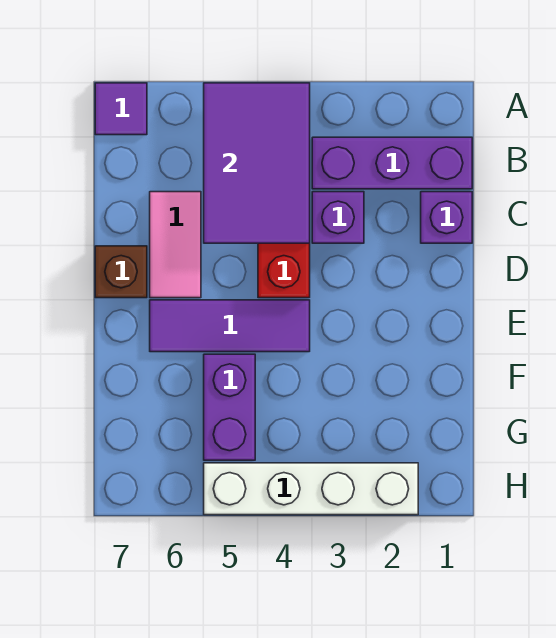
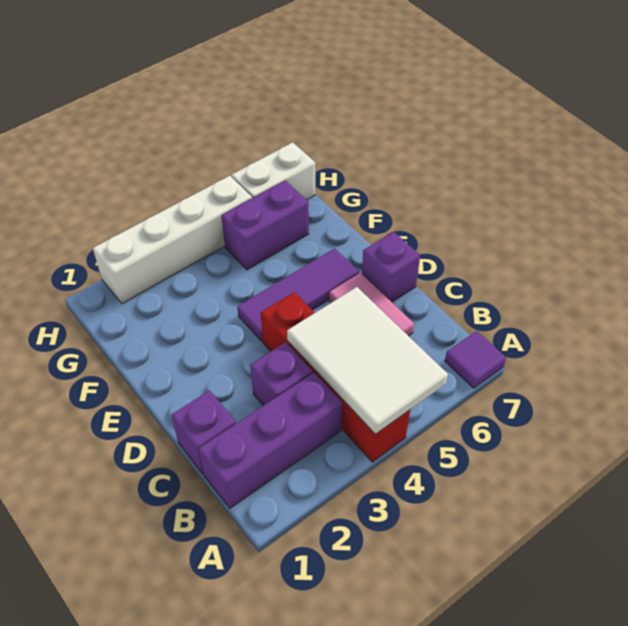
purple tile A4:C5 level 2 -> white tile A4:C5 level 2
brown brick D7 level 1 -> purple brick D7 level 1
purple brick F5:G5 level 1 -> purple brick G5:G6 level 1
none -> white brick H6:H7 level 1

